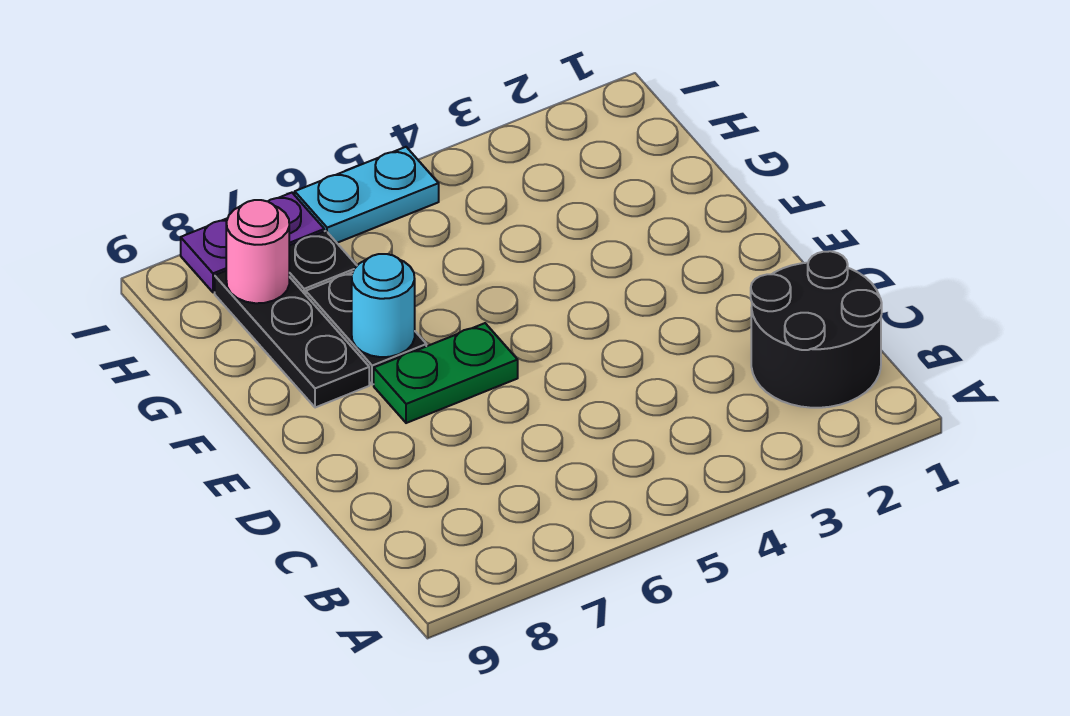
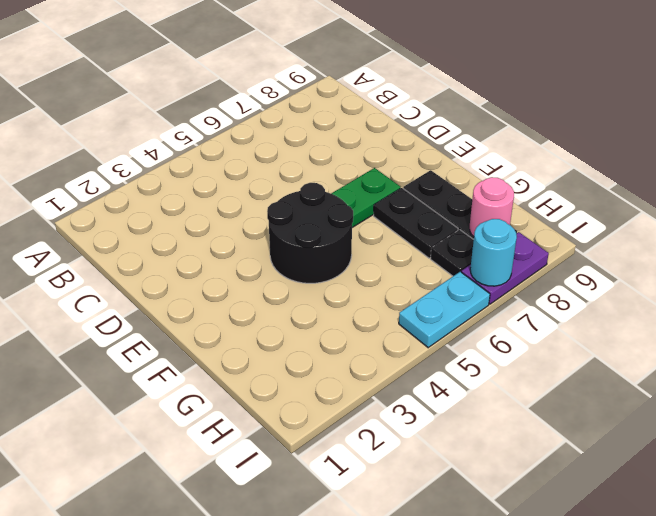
black round brick B1:C2 level 1 -> black round brick E4:F5 level 1
cyan round brick F7 level 2 -> cyan round brick I7 level 2

